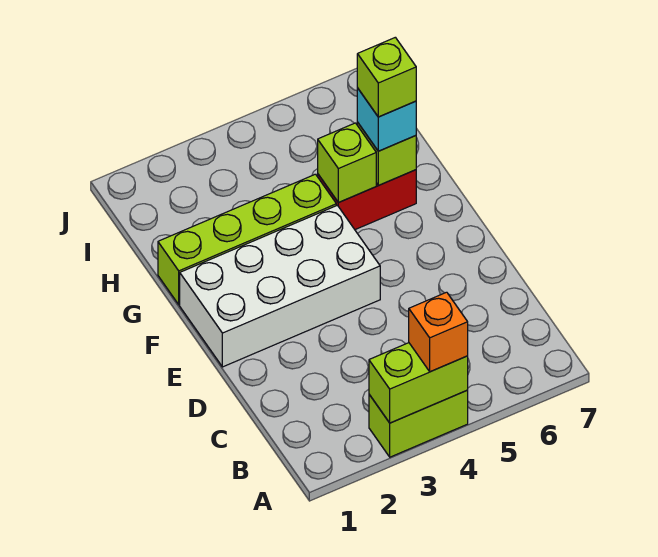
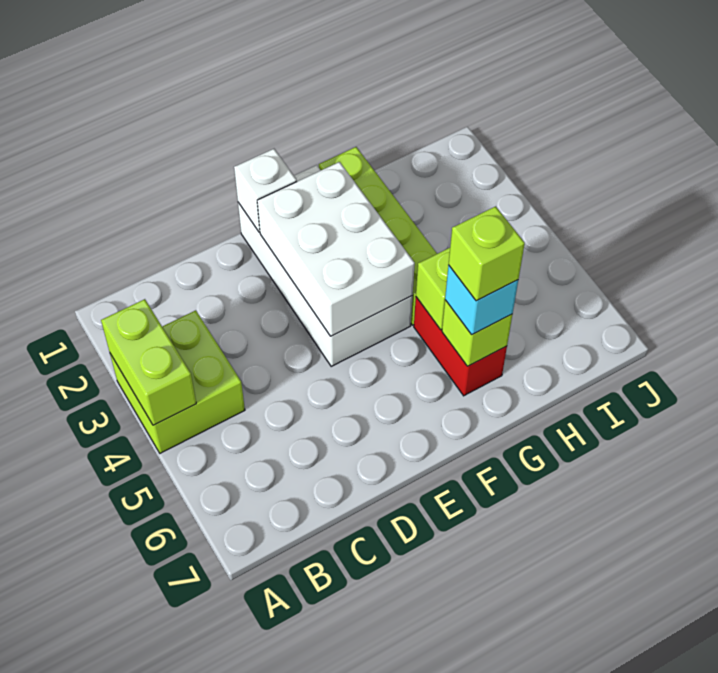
lime brick A3:A4 level 1 -> lime brick A3:B4 level 1
orange brick A4 level 3 -> none
none -> white brick E1 level 2
none -> white brick E2:F4 level 2

